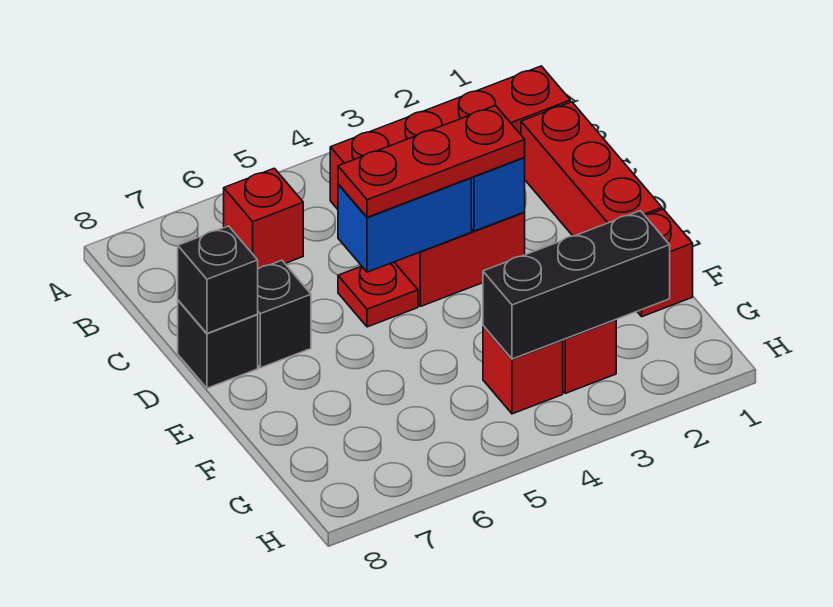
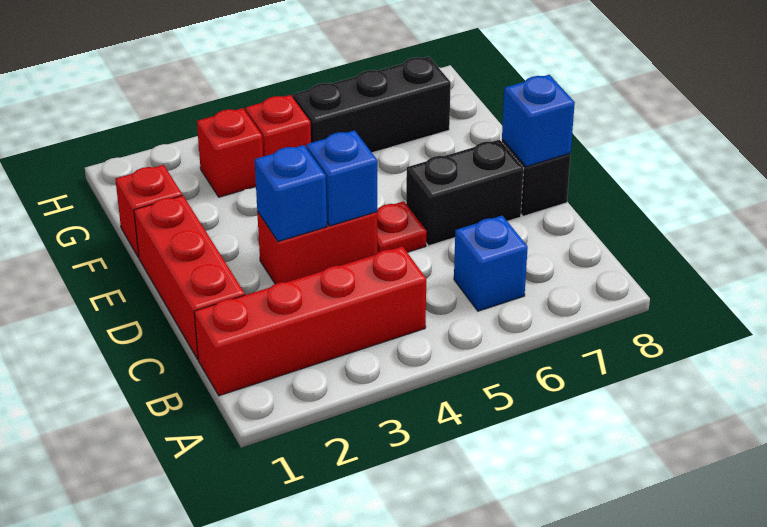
red brick B6 level 1 -> blue brick B6 level 1
red plate D3:D5 level 3 -> none
blue brick D4:D5 level 2 -> blue brick D4 level 2
black brick D7 level 1 -> black brick D6:D7 level 1
black brick D8 level 2 -> blue brick D8 level 2
black brick G2:G4 level 2 -> black brick G5:G7 level 1

